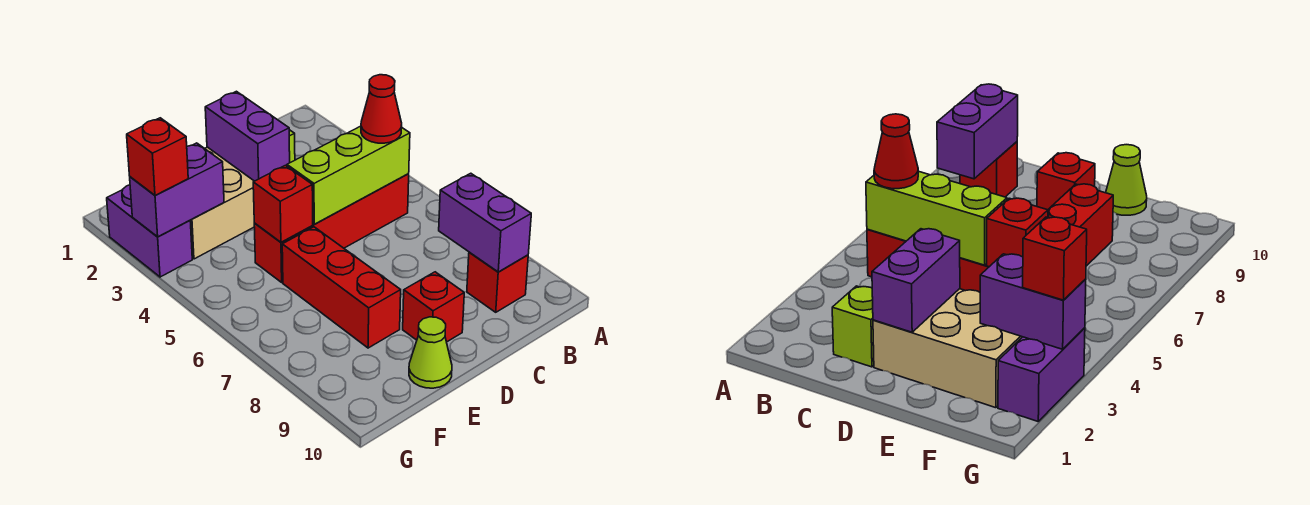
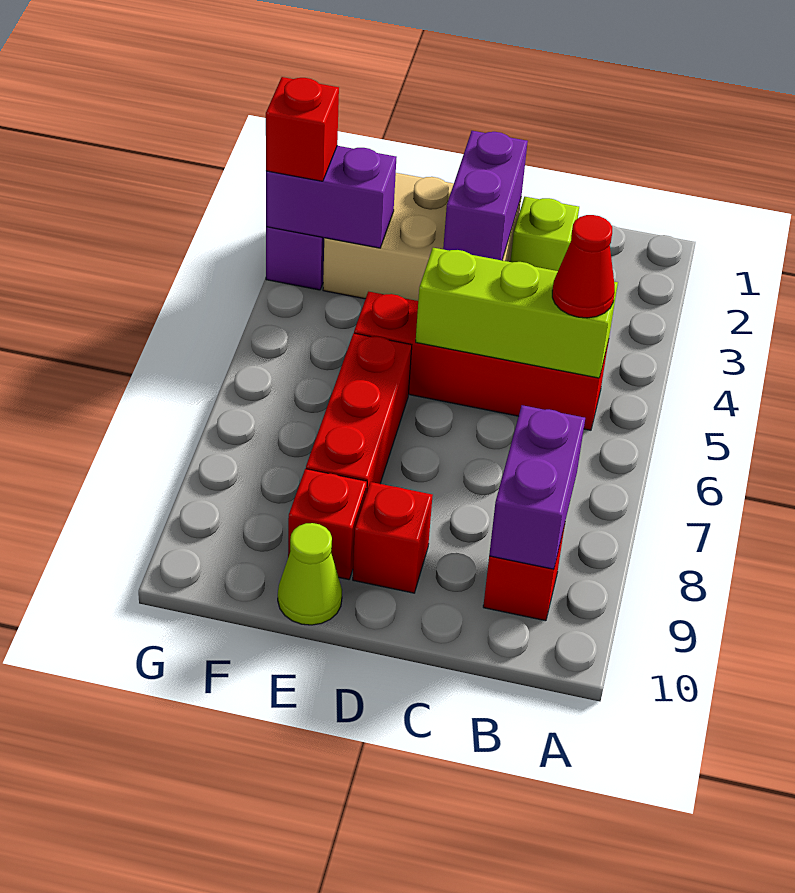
red brick E5 level 2 -> red brick E9 level 1

